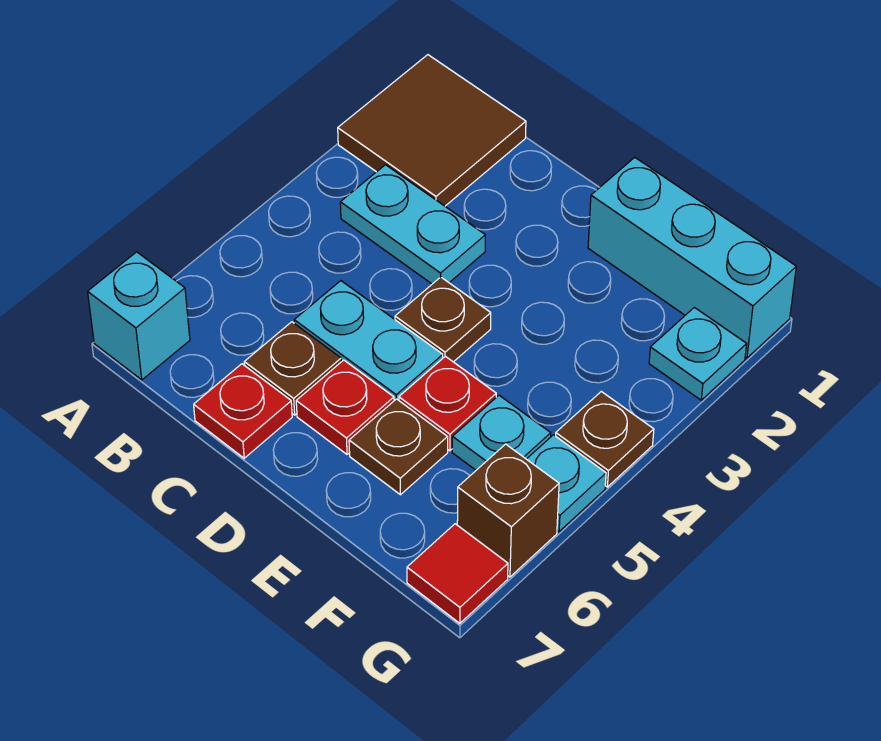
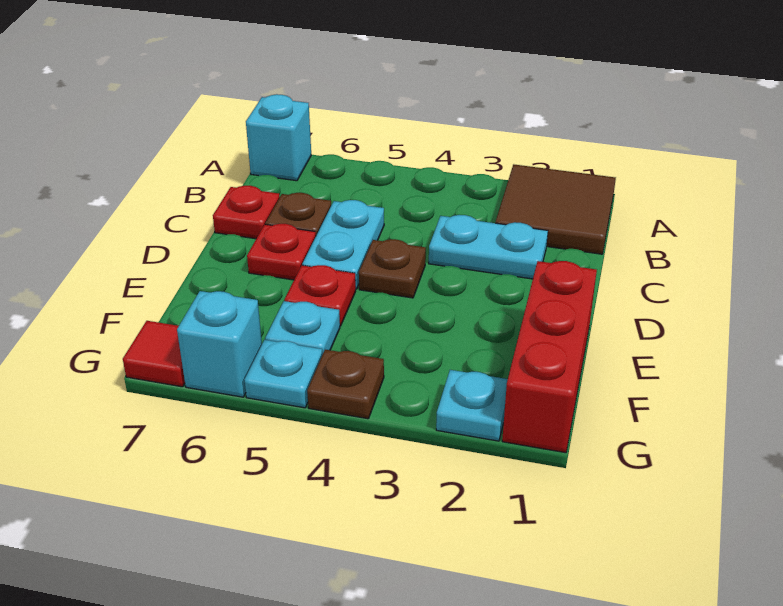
cyan plate B3:C3 level 1 -> cyan plate C2:C3 level 1
cyan brick E1:G1 level 1 -> red brick E1:G1 level 1
brown plate E6 level 1 -> none
brown brick G6 level 1 -> cyan brick G6 level 1

